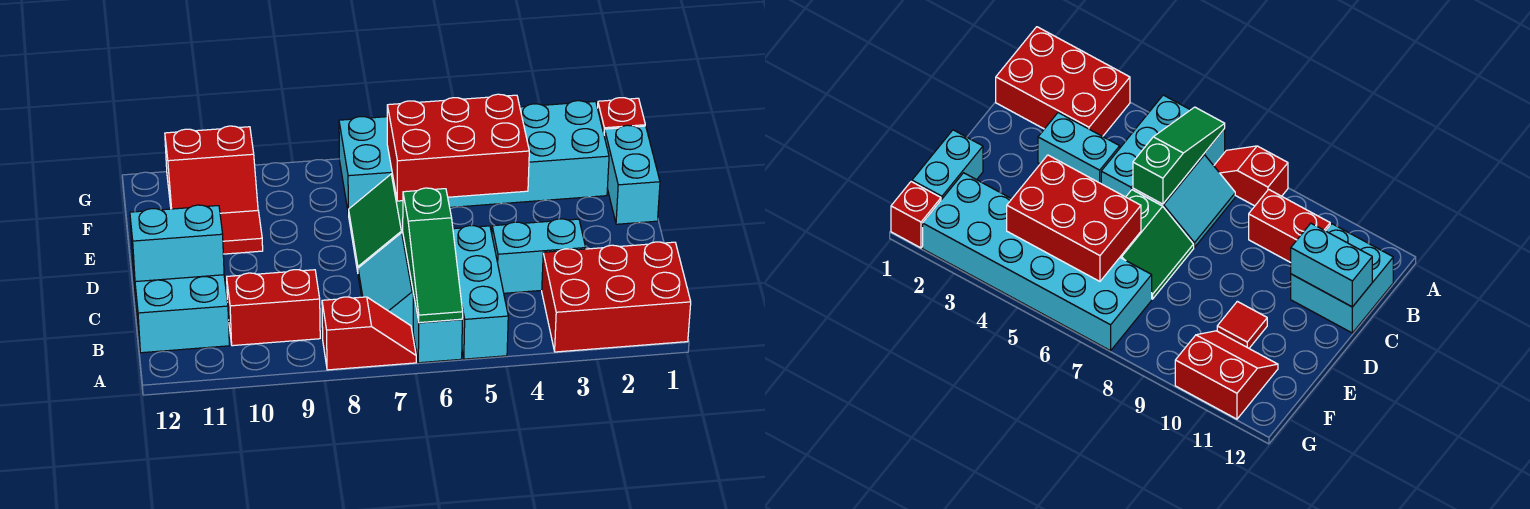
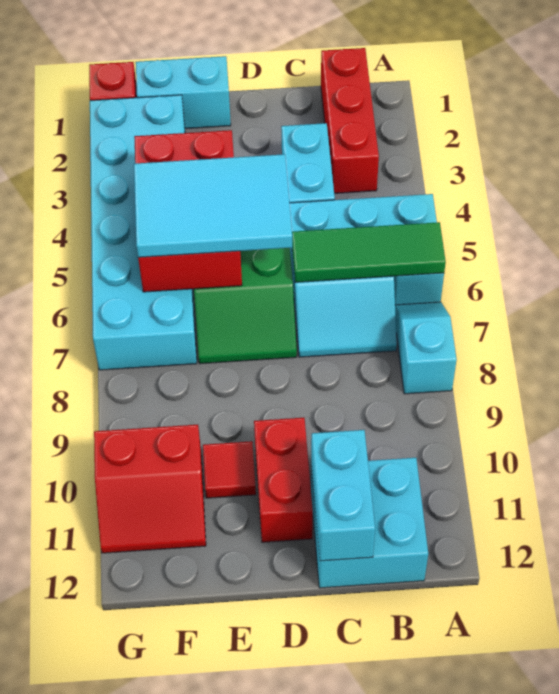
red brick A1:B3 level 1 -> red brick B1:B3 level 1
green slope A6:C6 level 2 top C -> green tile A6:C6 level 2
red slope A7:A8 level 1 top 8 -> cyan slope A7:A8 level 1 top 8
red brick B9:B10 level 1 -> red brick D10:D11 level 1
none -> cyan tile D5:F6 level 3
red slope F10:G11 level 1 top G -> red slope F10:G11 level 1 top 10

